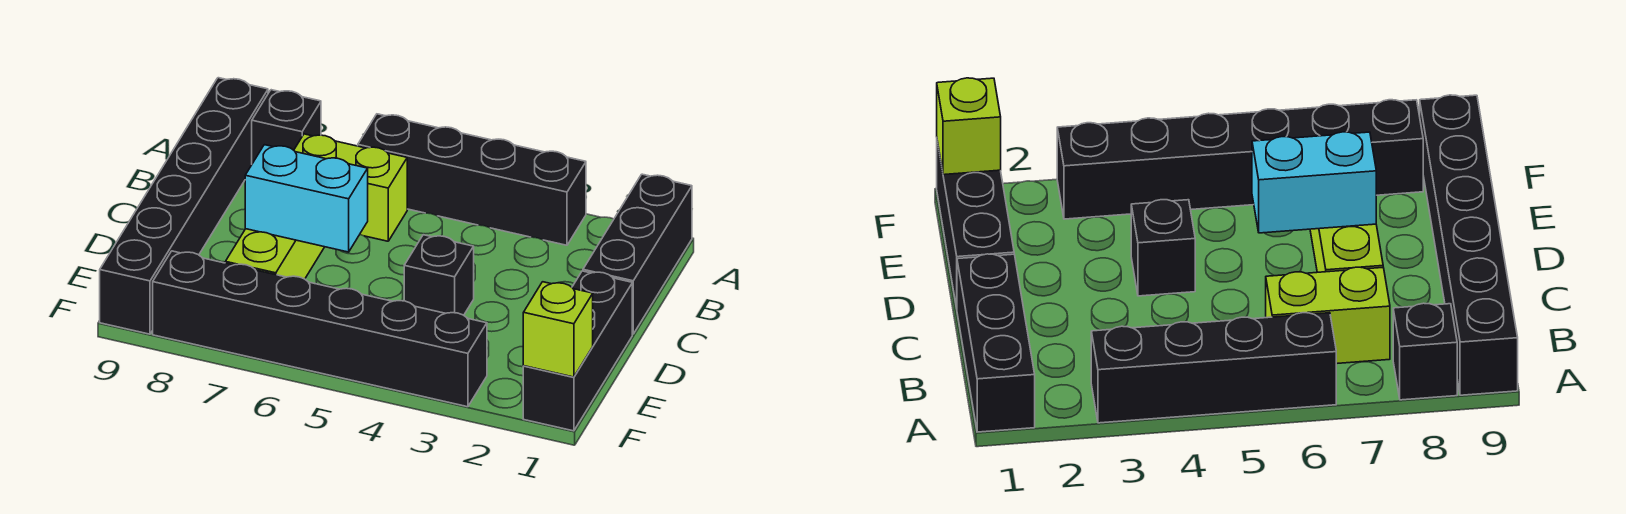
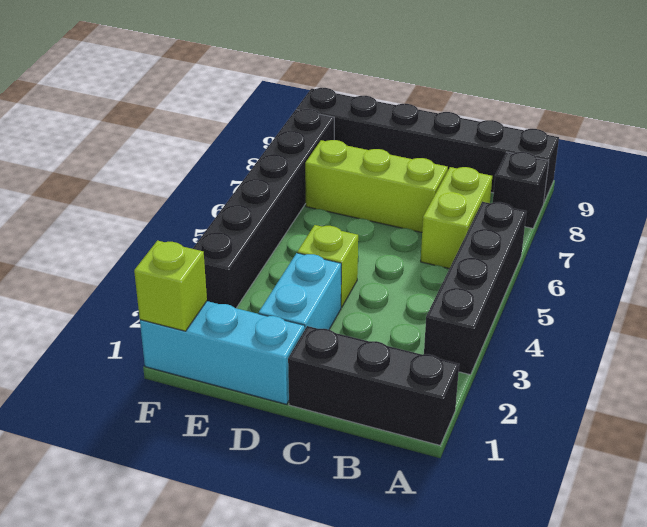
black brick D1:F1 level 1 -> cyan brick D1:F1 level 1
black brick D4 level 1 -> lime brick D4 level 1
cyan brick D6:D7 level 2 -> cyan brick D2:D3 level 1

